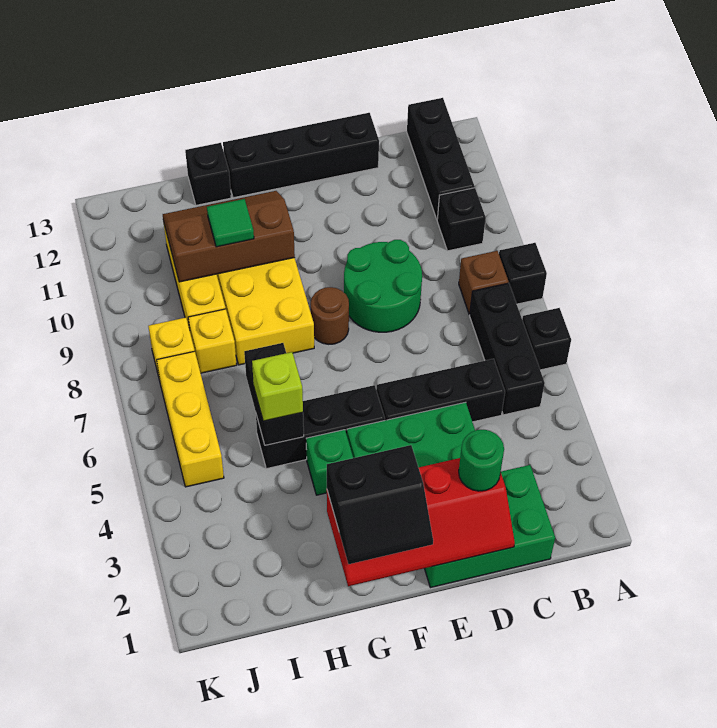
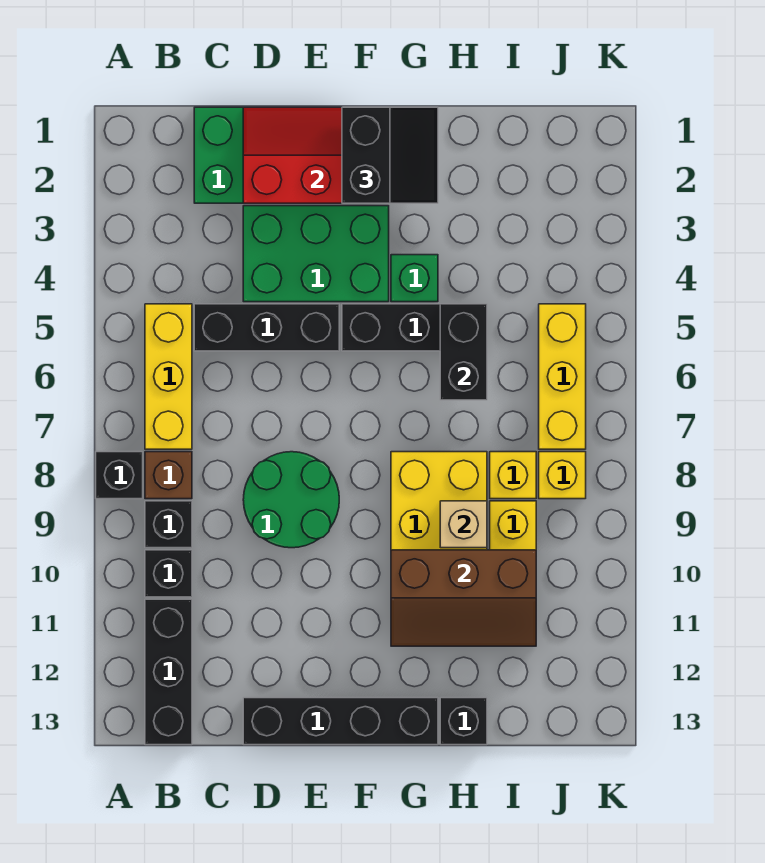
black brick A6 level 1 -> black brick B9 level 1
black brick B5:B7 level 1 -> yellow brick B5:B7 level 1
green round brick D2 level 3 -> none
black slope F1:G2 level 3 top 2 -> black slope F1:G2 level 3 top F
brown round brick F8 level 1 -> none
lime brick H5 level 3 -> none
none -> tan brick H9 level 2
green tile H10 level 3 -> none

